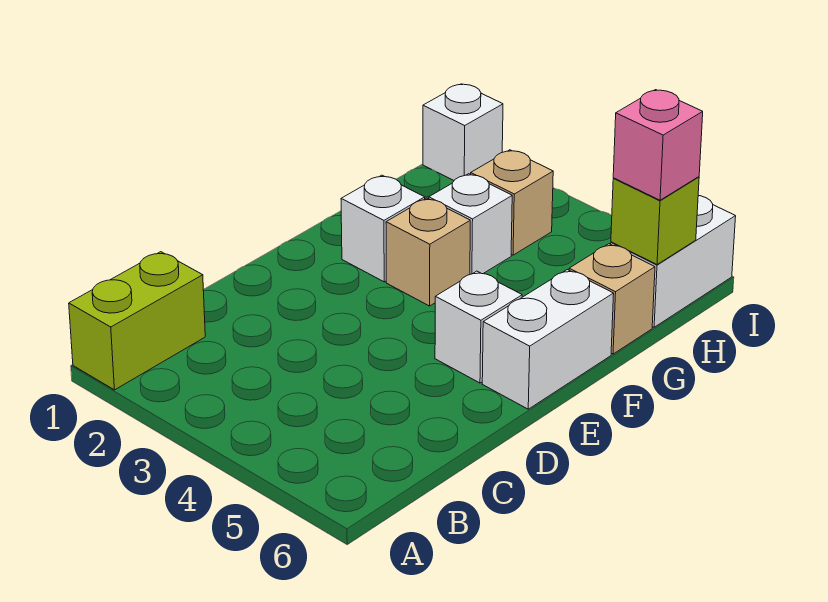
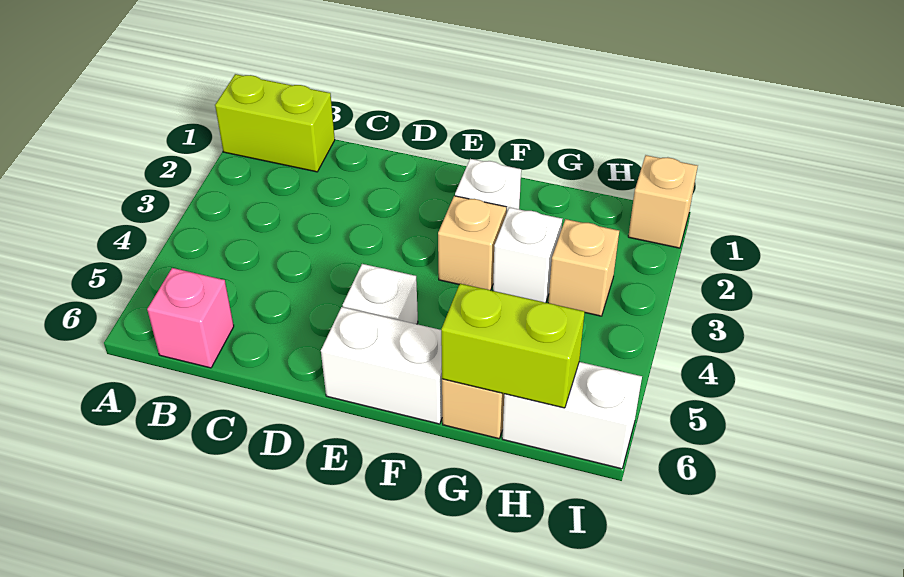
lime brick H6 level 2 -> lime brick G6:H6 level 2
pink brick H6 level 3 -> pink brick B6 level 1
white brick I1 level 1 -> tan brick I1 level 1

